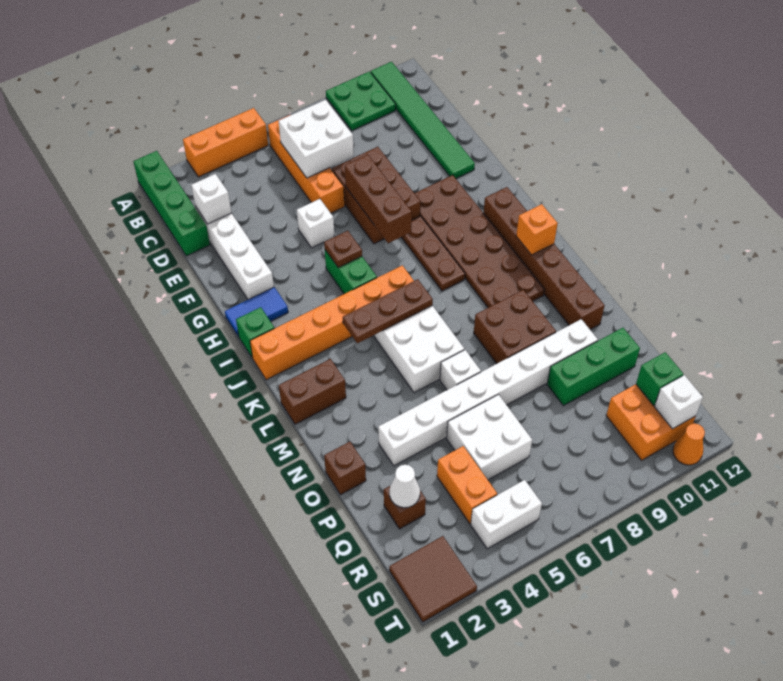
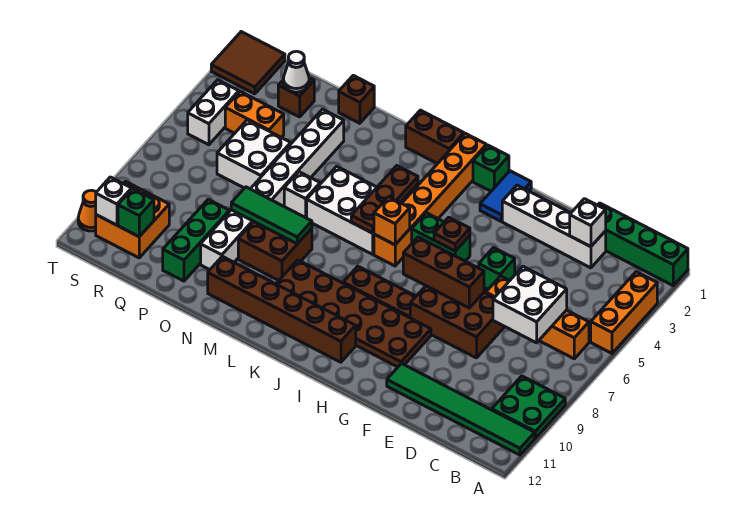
white brick F5 level 1 -> green brick F5 level 1
orange brick K11 level 2 -> orange brick J6 level 2
brown brick L1:L2 level 1 -> brown brick K1:L1 level 1
none -> green tile M8:O8 level 2

